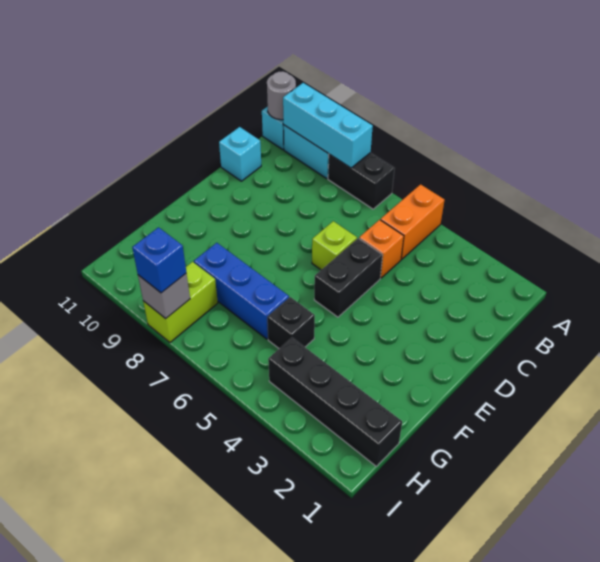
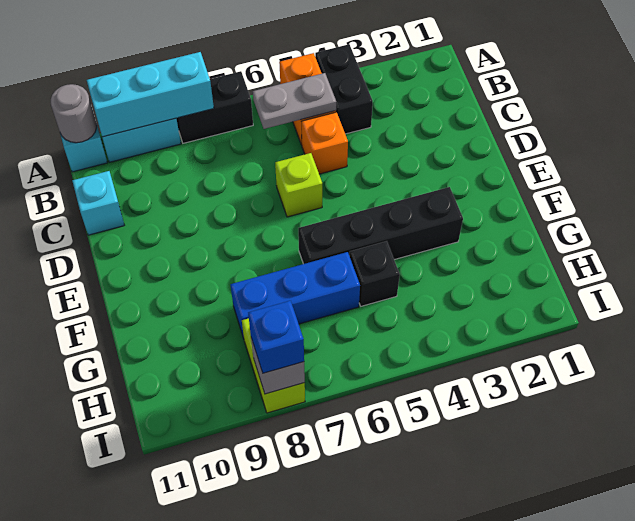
none -> grey plate B5:B6 level 2
black brick D5:E5 level 1 -> black brick A4:B4 level 1
black brick H1:H4 level 1 -> black brick F3:F6 level 1

